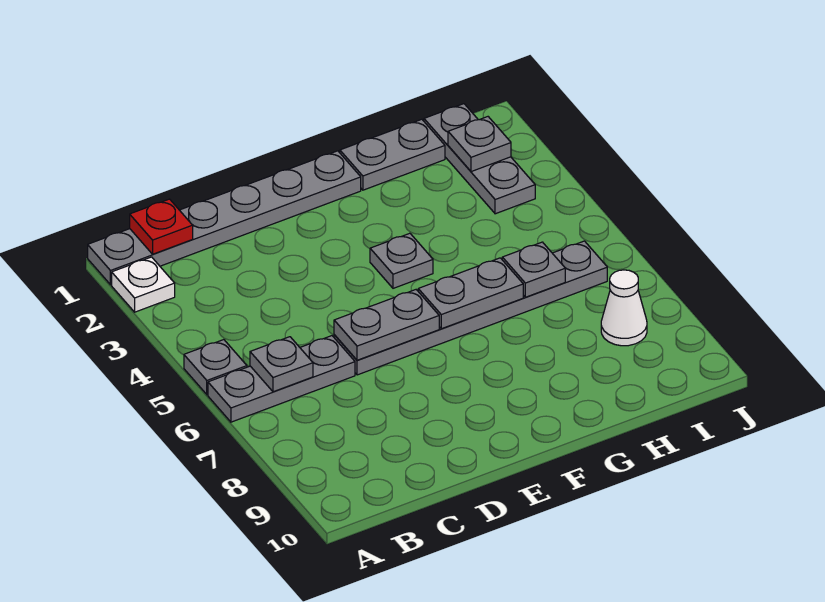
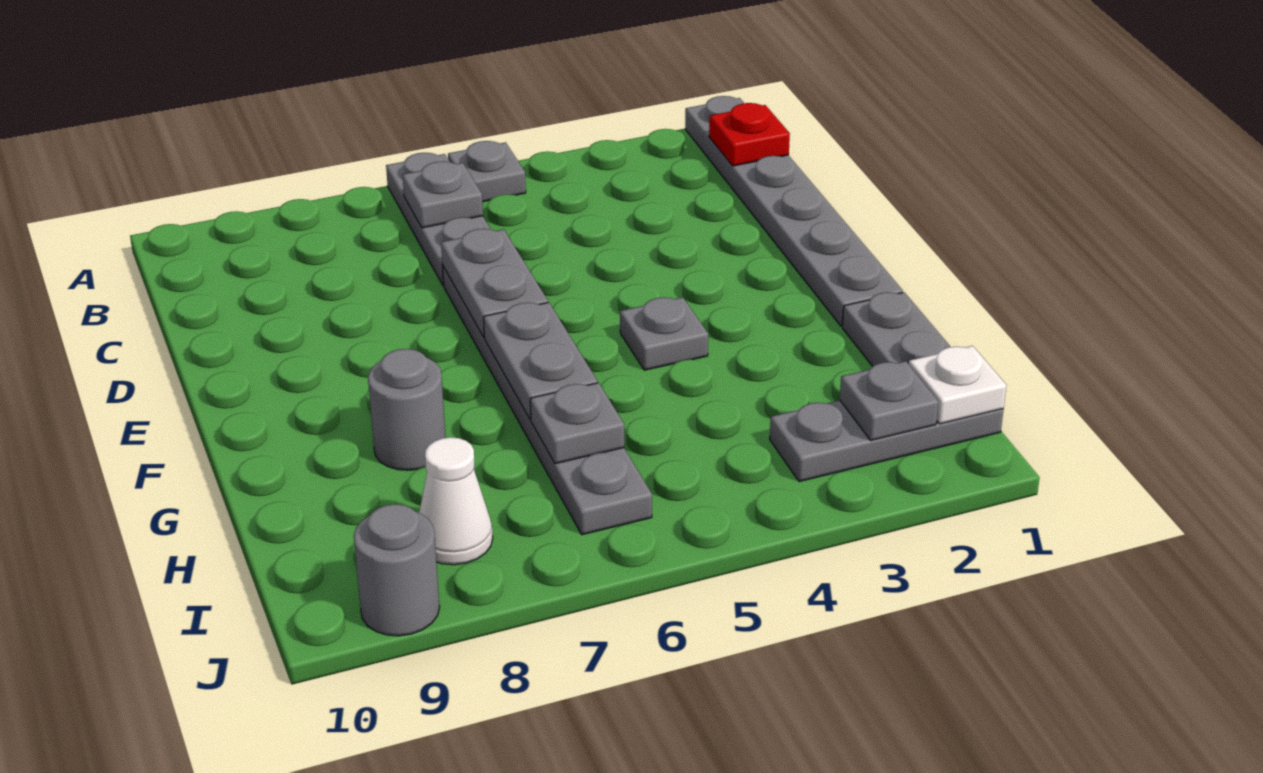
white plate A2 level 1 -> white plate I1 level 2
none -> grey round brick G8 level 1
none -> grey round brick J9 level 1

